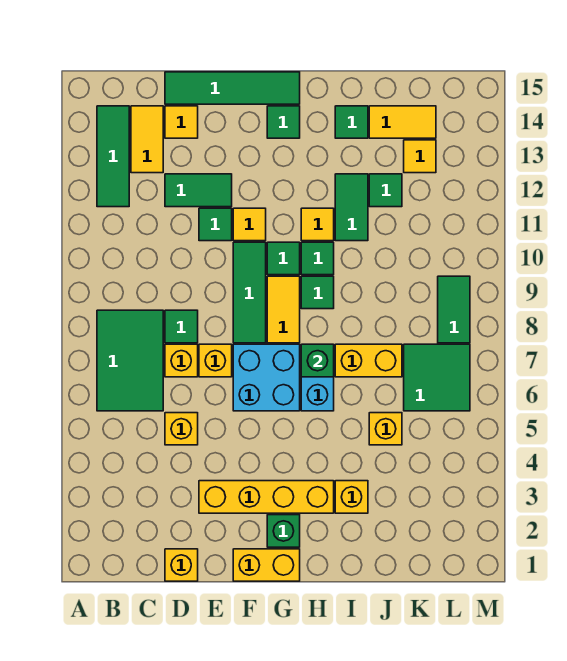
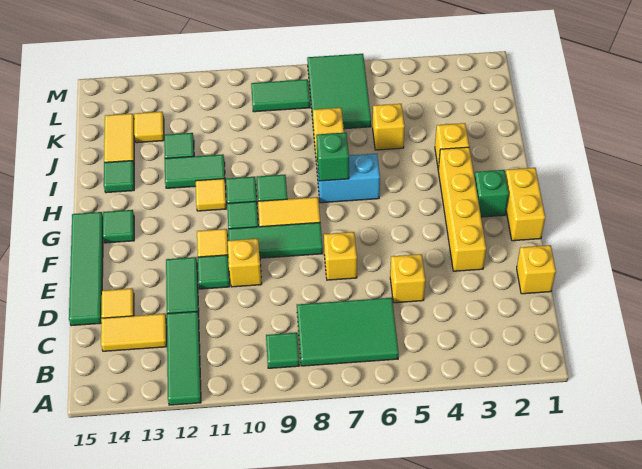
green tile B12:B14 level 1 -> green tile A12:C12 level 1
yellow brick D7 level 1 -> yellow brick E10 level 1
green tile D8 level 1 -> green tile B9 level 1
cyan brick F6:G7 level 1 -> none
green tile K6:L7 level 1 -> green tile K6:M7 level 1

